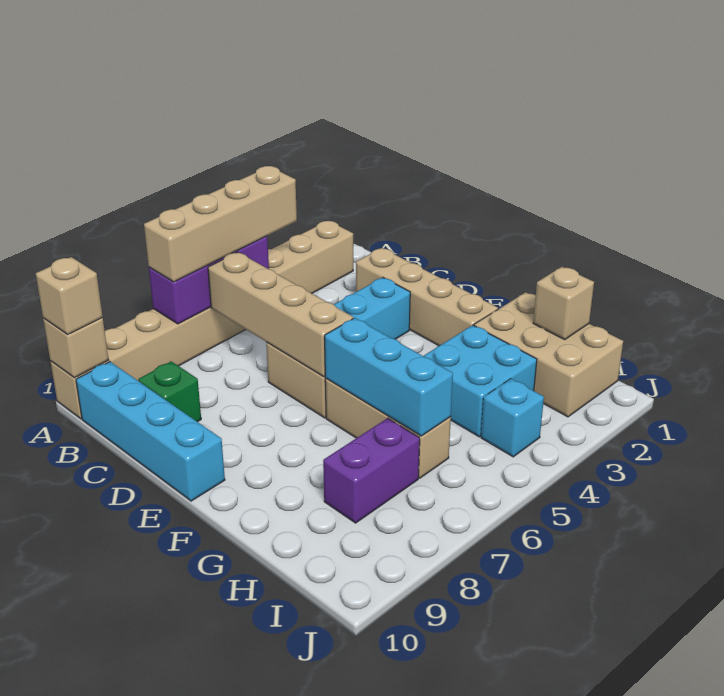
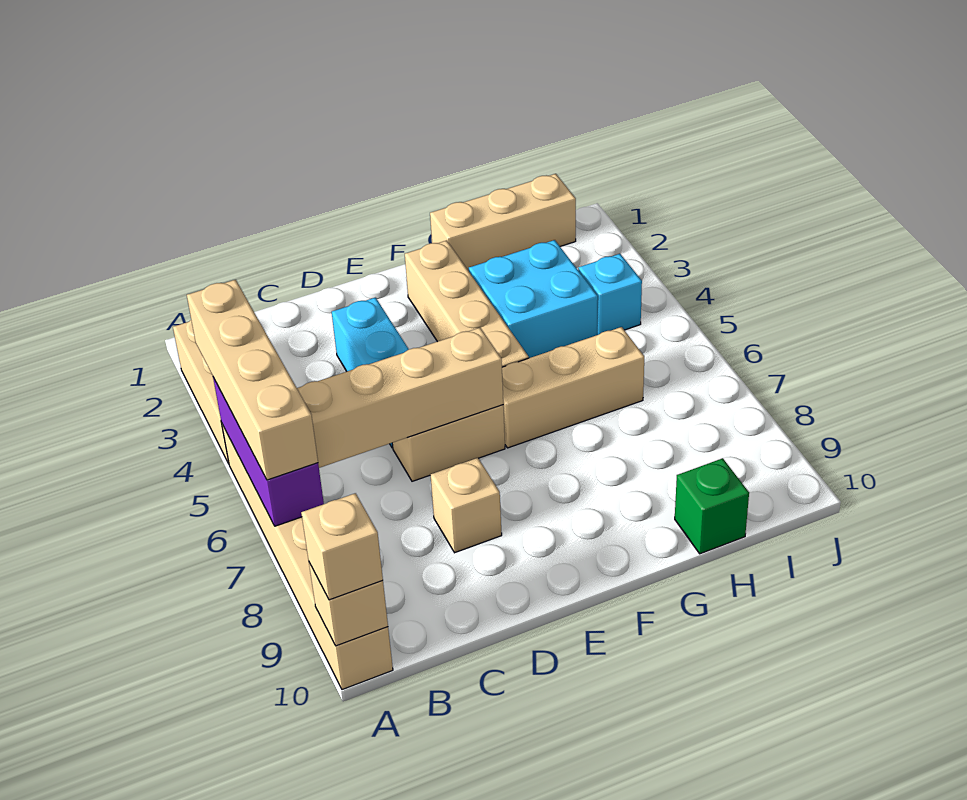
cyan brick B10:E10 level 1 -> none
tan brick C2:F2 level 1 -> tan brick F2:F5 level 1
green brick C9 level 1 -> green brick H10 level 1
cyan brick F6:H6 level 2 -> none
tan brick G1:I2 level 1 -> tan brick G1:I1 level 1
tan brick H1 level 2 -> tan brick D8 level 1
purple brick H7:H8 level 1 -> none

